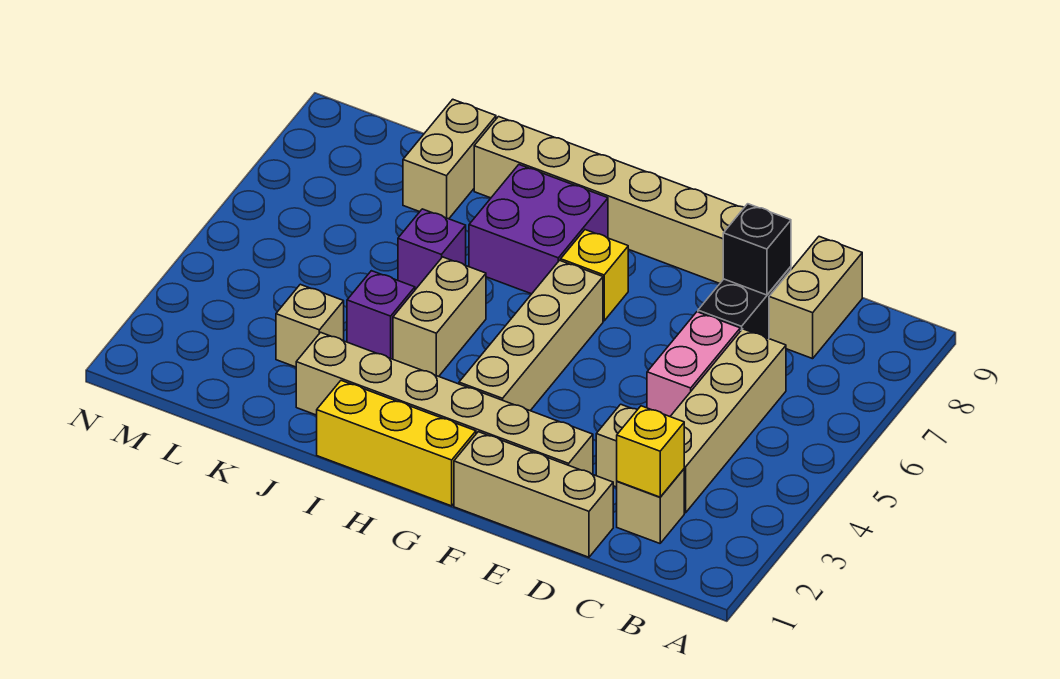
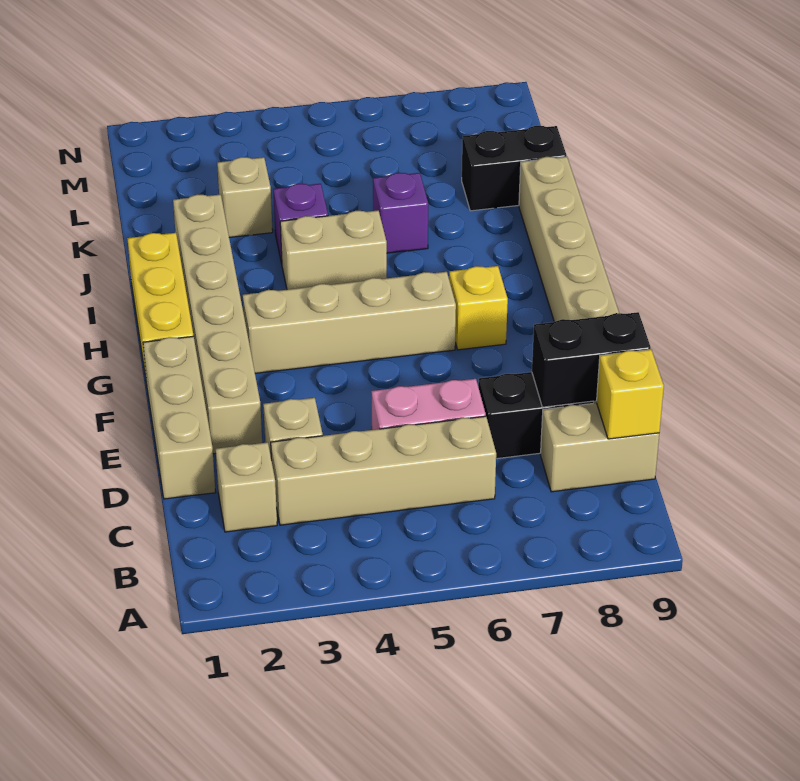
yellow brick C2 level 2 -> yellow brick C9 level 2
black brick D8 level 2 -> black brick D8:D9 level 2
purple brick H7:I8 level 1 -> none
tan brick K8:K9 level 1 -> black brick K8:K9 level 1

